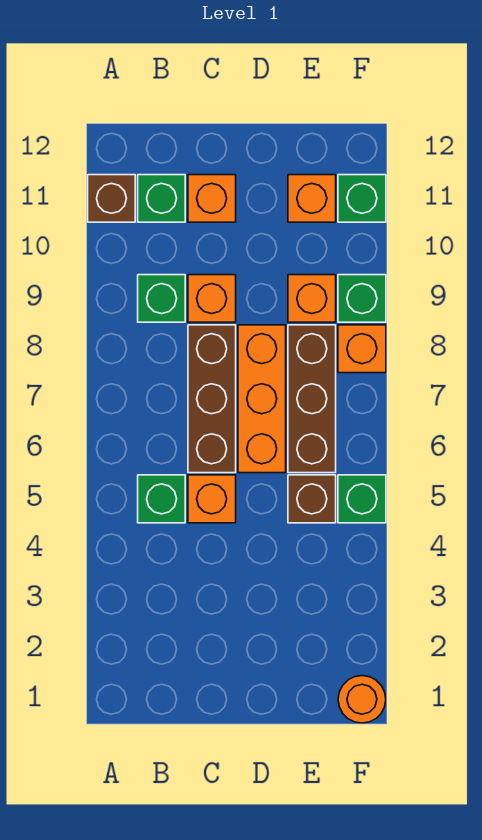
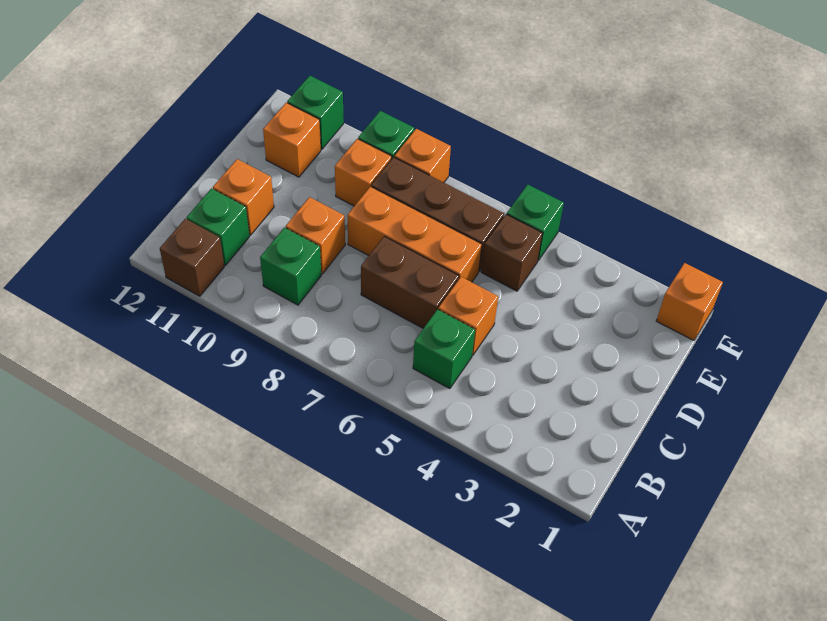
brown brick C6:C8 level 1 -> brown brick C6:C7 level 1
orange round brick F1 level 1 -> orange brick F1 level 1

